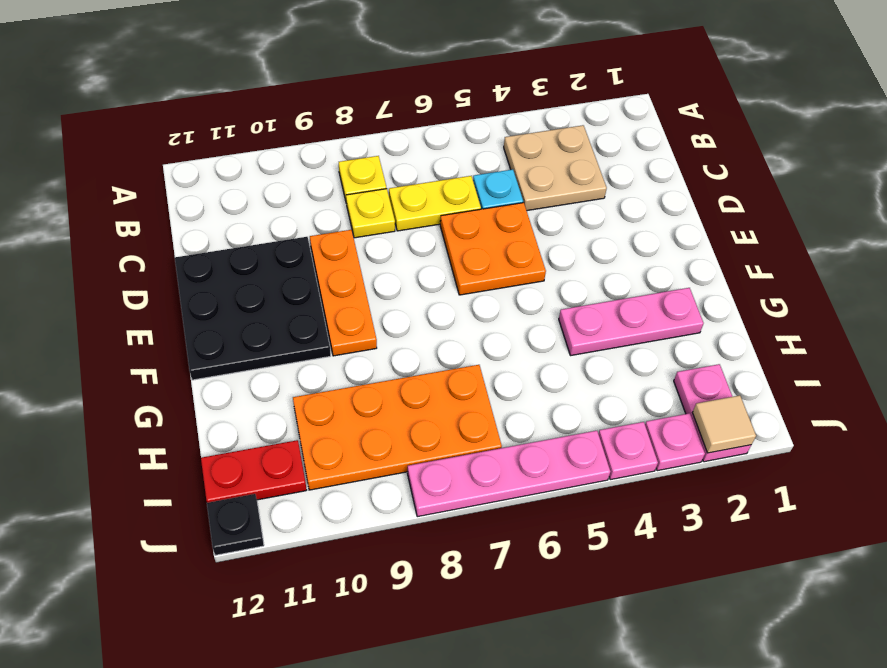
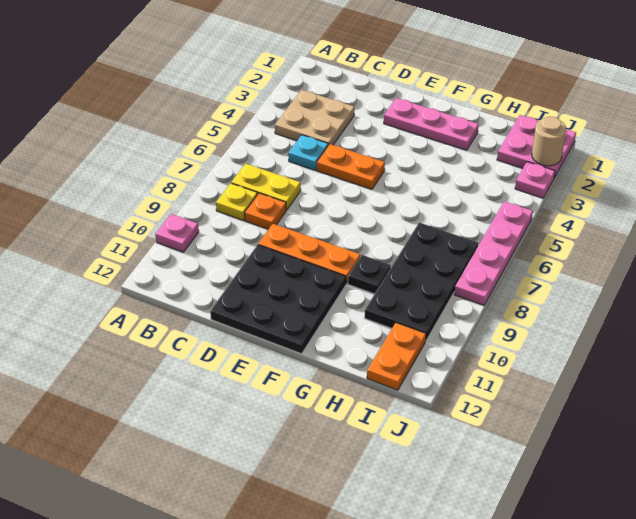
yellow plate C6:C7 level 1 -> yellow plate B7:C7 level 1
yellow plate C8 level 1 -> orange plate C8 level 1
orange plate D5:E6 level 1 -> orange plate D5:E5 level 1
pink plate G2:G4 level 1 -> pink plate E2:G2 level 1
orange plate H7:I10 level 1 -> black plate H7:I10 level 1
pink plate I2:J2 level 1 -> pink plate I1:J2 level 1
red plate I11:I12 level 1 -> orange plate I11:I12 level 1
tan tile J2 level 2 -> tan round brick J2 level 2
pink plate J4 level 1 -> pink plate A10 level 1
black plate J12 level 1 -> black plate G9 level 1

